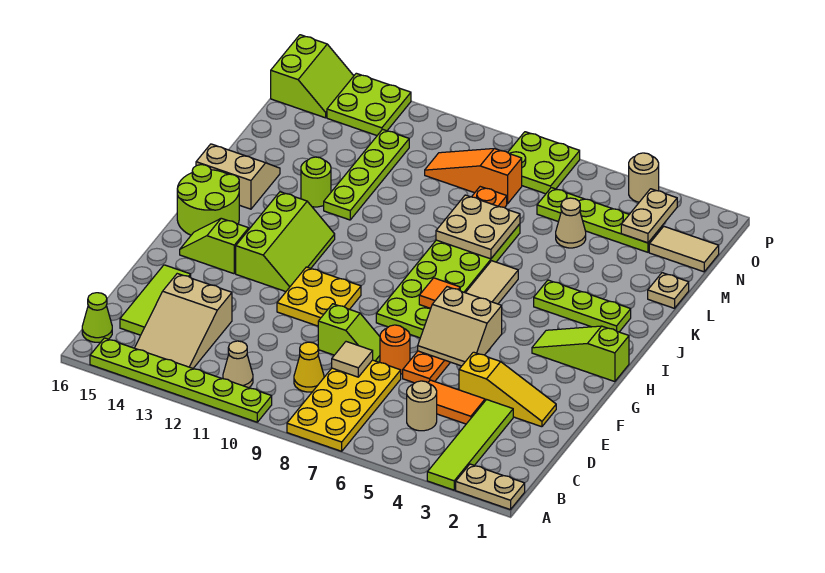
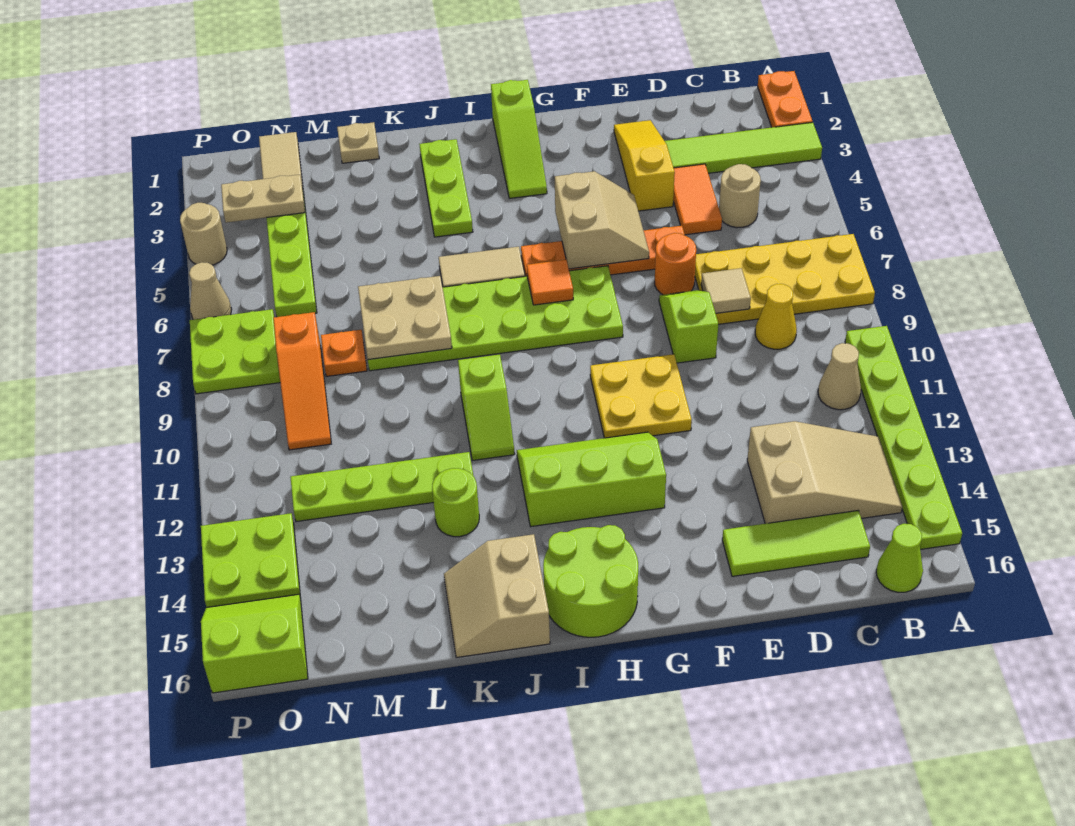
tan plate A1:A2 level 1 -> orange plate A1:A2 level 1
lime slope G14:G15 level 1 top 14 -> lime slope J10:J11 level 1 top 10
tan cone M5 level 1 -> tan cone P6 level 1

